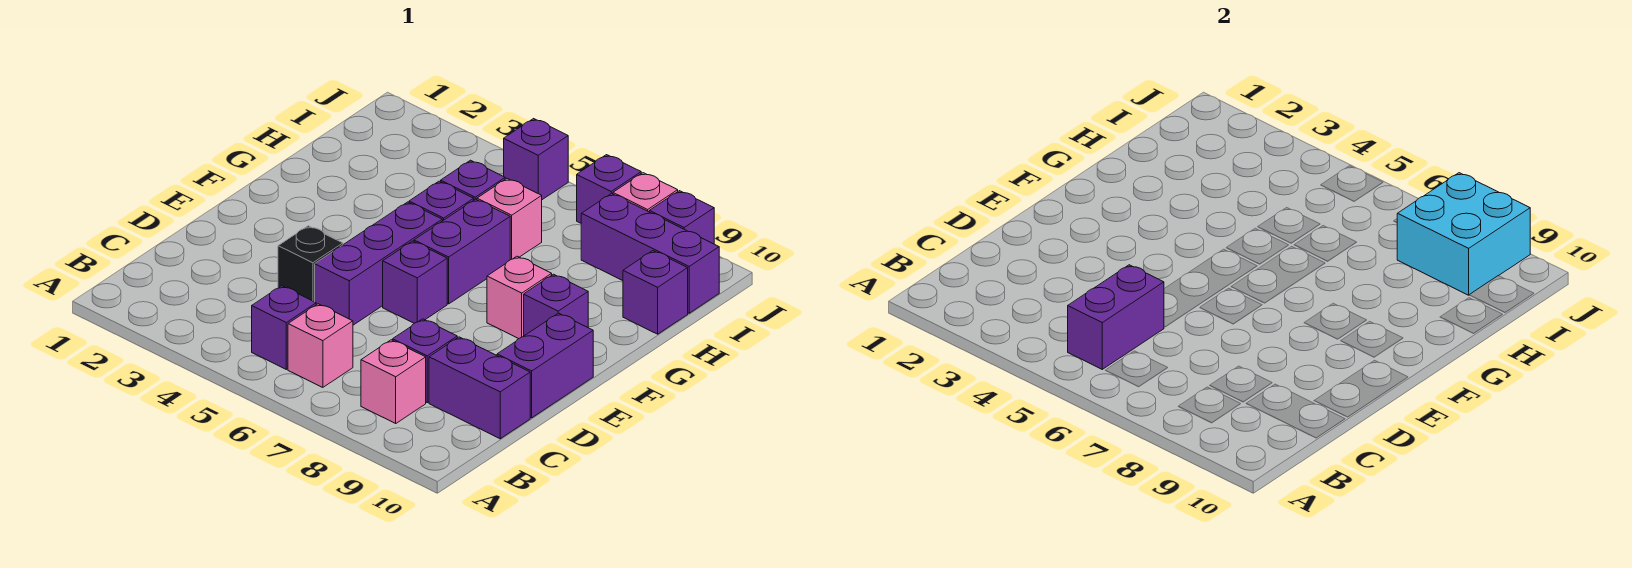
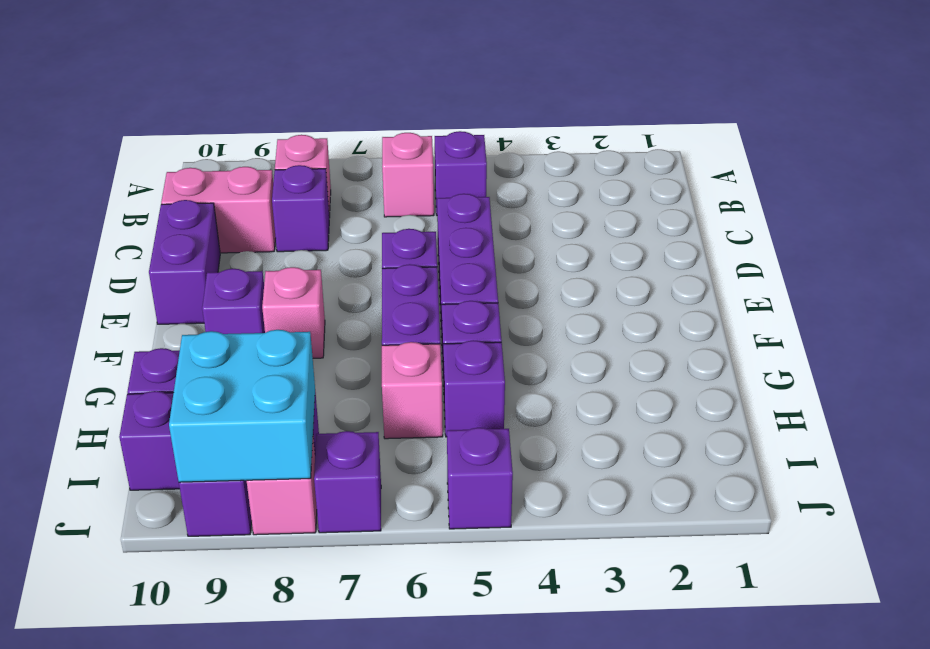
purple brick B5:C5 level 2 -> none
purple brick C9:C10 level 1 -> pink brick C9:C10 level 1
black brick D4 level 1 -> none

